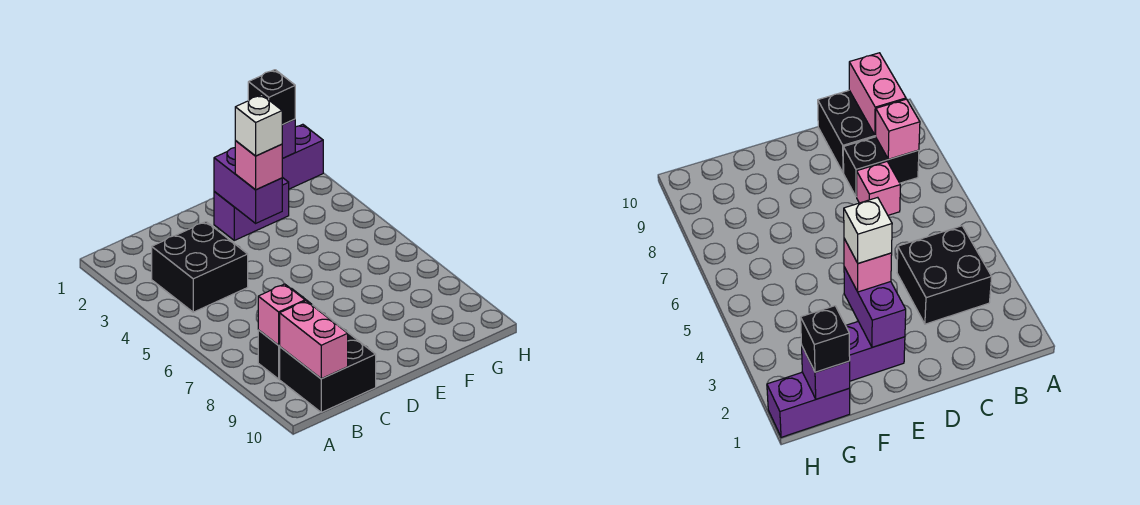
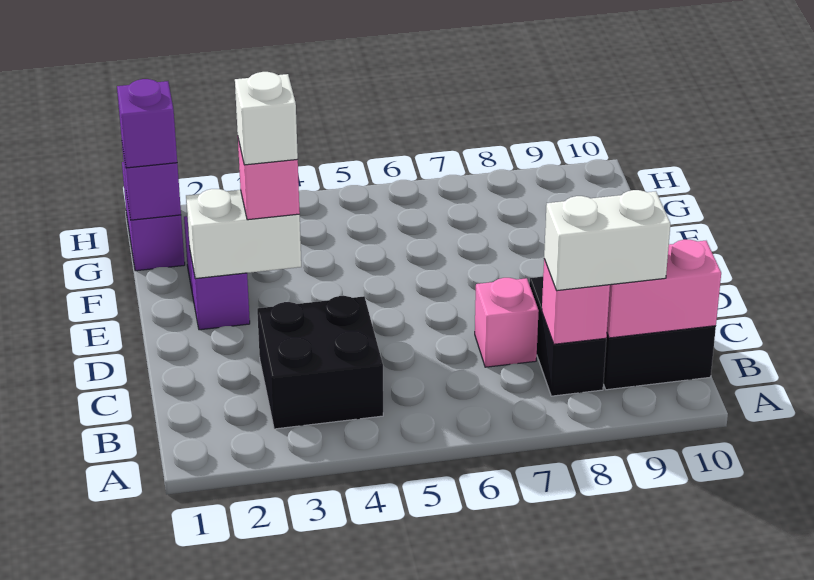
none -> white brick B8:B9 level 3
purple brick E2:E3 level 2 -> white brick E2:E3 level 2
black brick G1 level 3 -> purple brick G1 level 3

